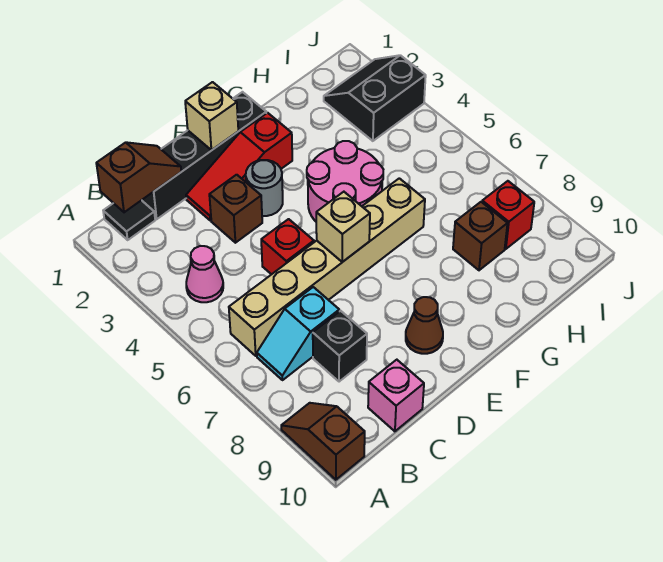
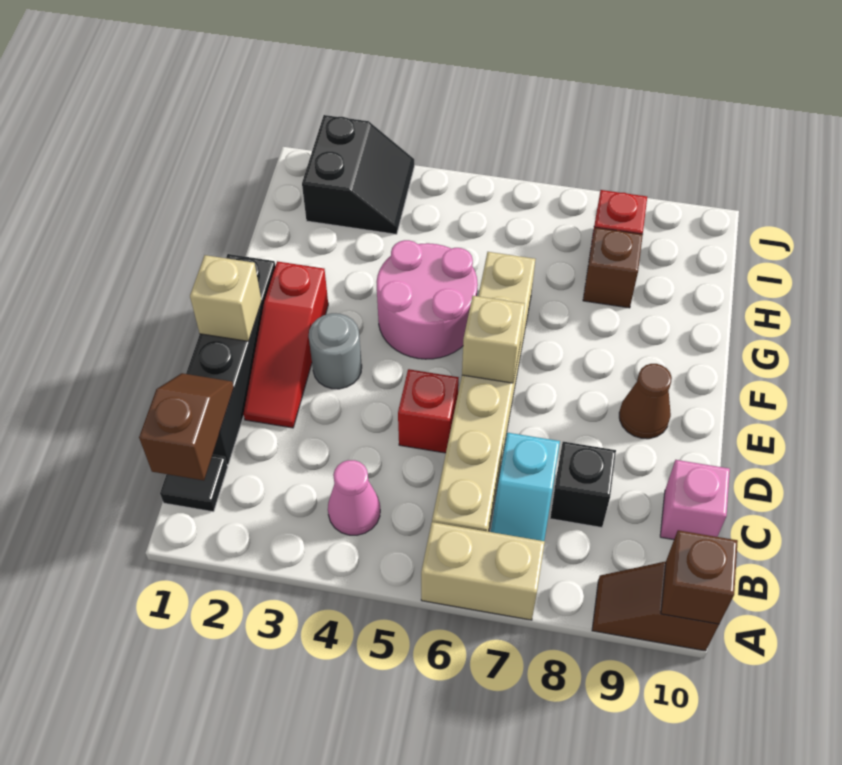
none -> tan brick A6:A7 level 1
brown brick D3 level 1 -> brown brick A10 level 2
black slope I2:J3 level 1 top 3 -> black slope I2:J3 level 1 top 2

